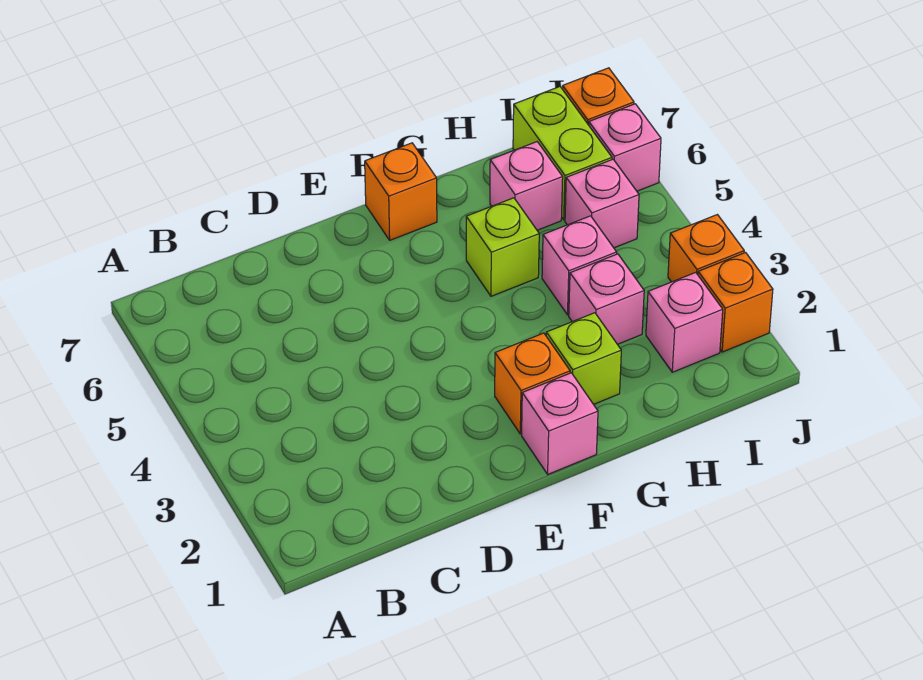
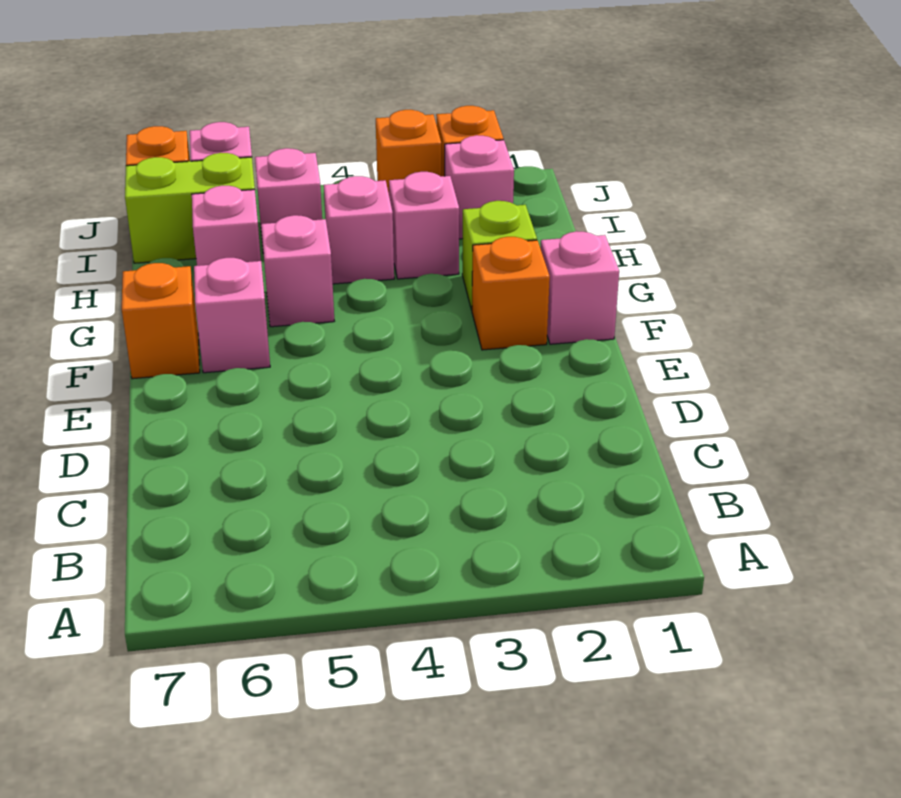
none -> pink brick F6 level 1
lime brick G5 level 1 -> pink brick G5 level 1

